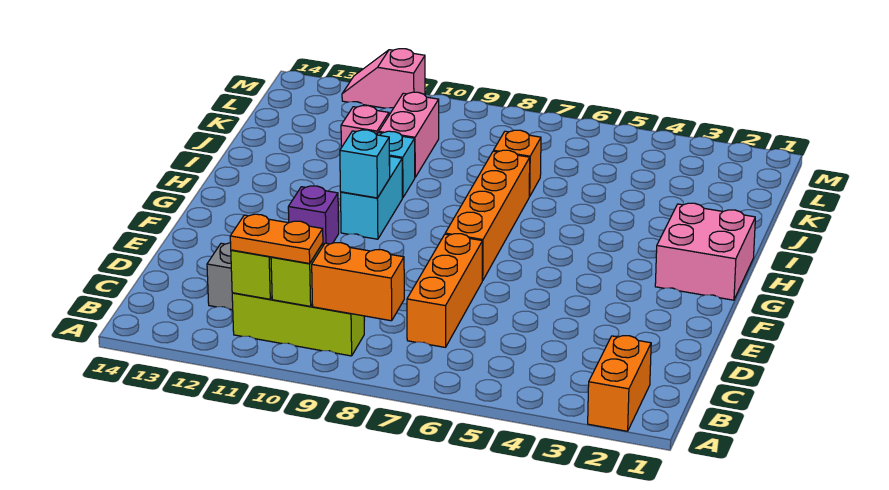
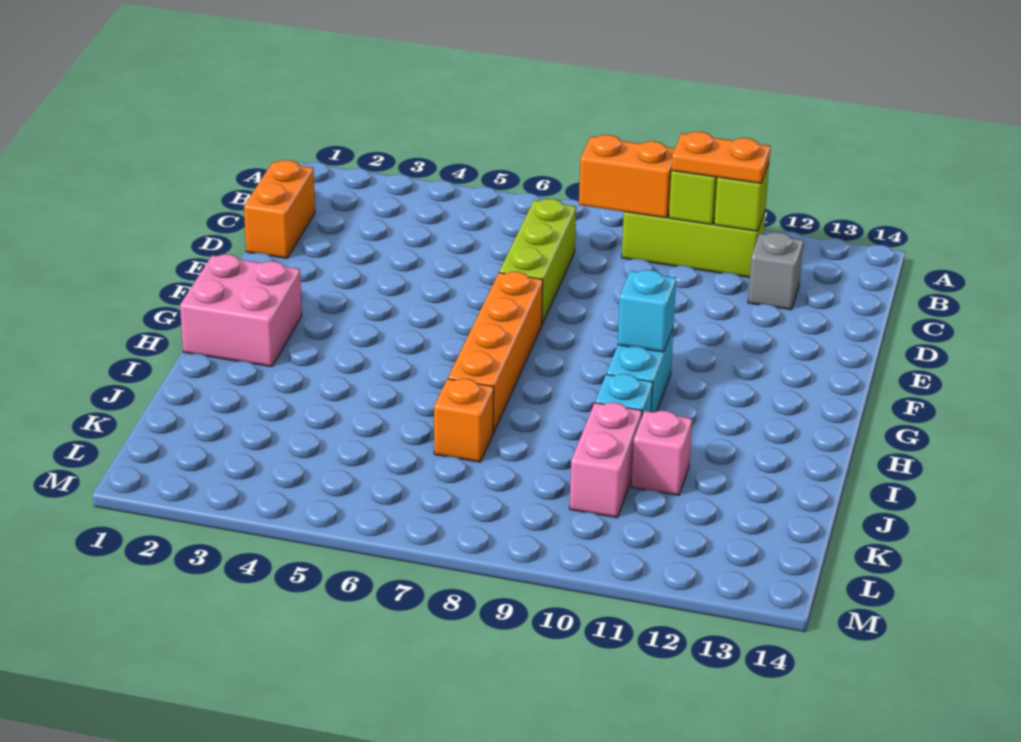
orange brick A2:B2 level 1 -> orange brick C1:D1 level 1
orange brick C7:E7 level 1 -> lime brick C7:E7 level 1
purple brick F11 level 1 -> none
pink slope M11:M12 level 1 top 11 -> none

